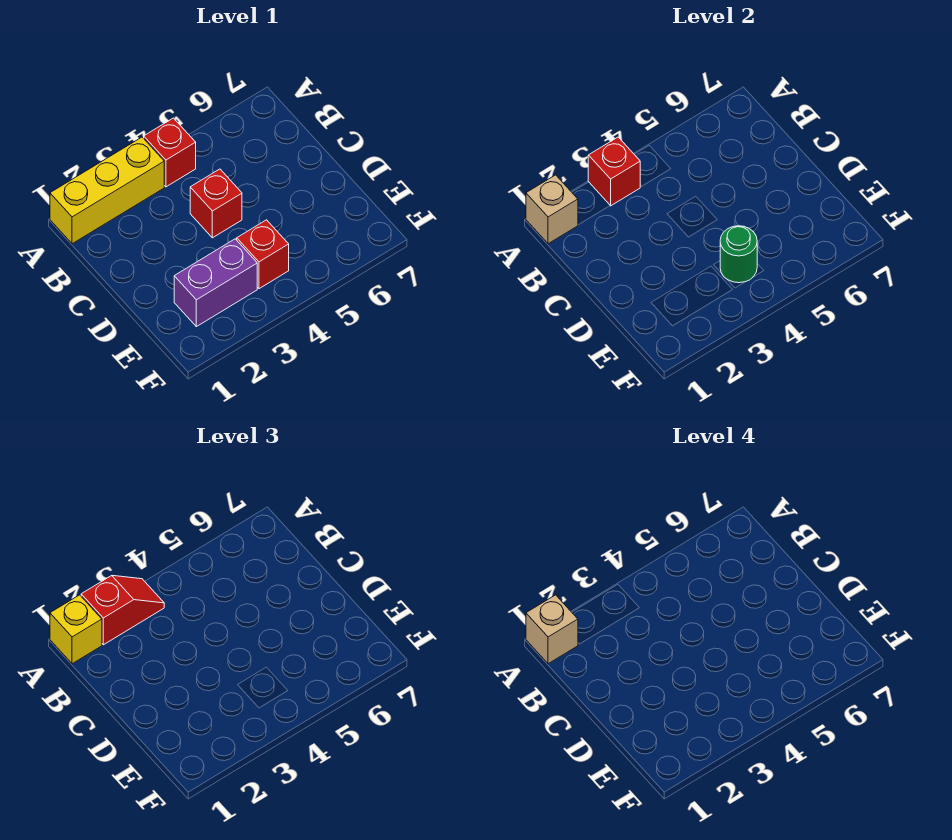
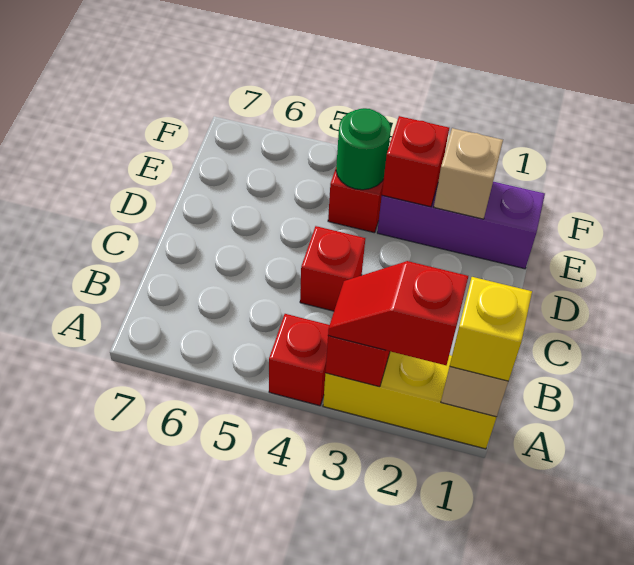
tan brick A1 level 4 -> tan brick E2 level 2
purple brick E2:E3 level 1 -> purple brick E1:E3 level 1
none -> red brick E3 level 2

